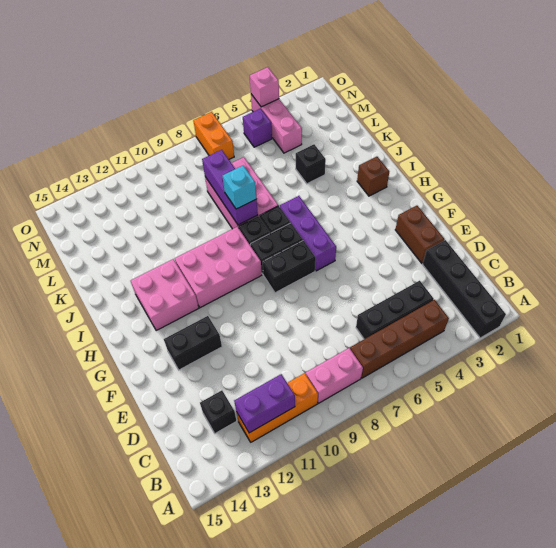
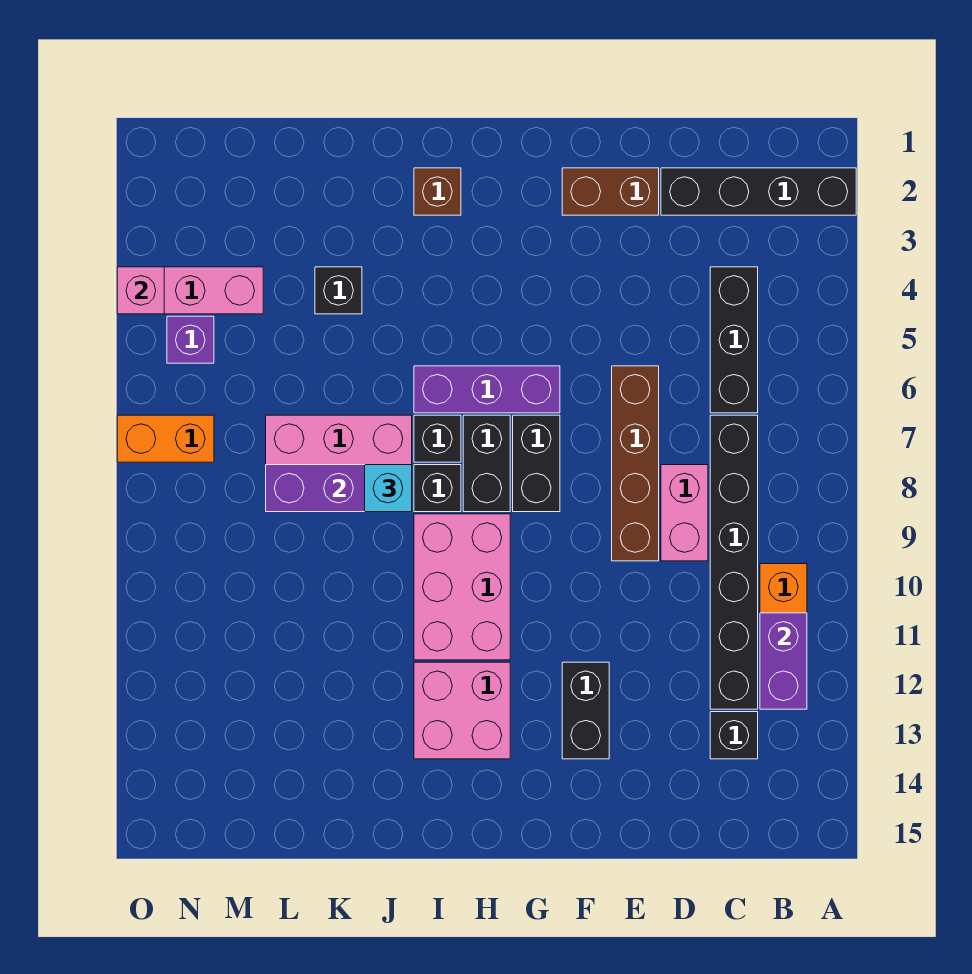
brown brick B4:B7 level 1 -> brown brick E6:E9 level 1
pink brick B8:B9 level 1 -> pink brick D8:D9 level 1
none -> black brick C7:C12 level 1

